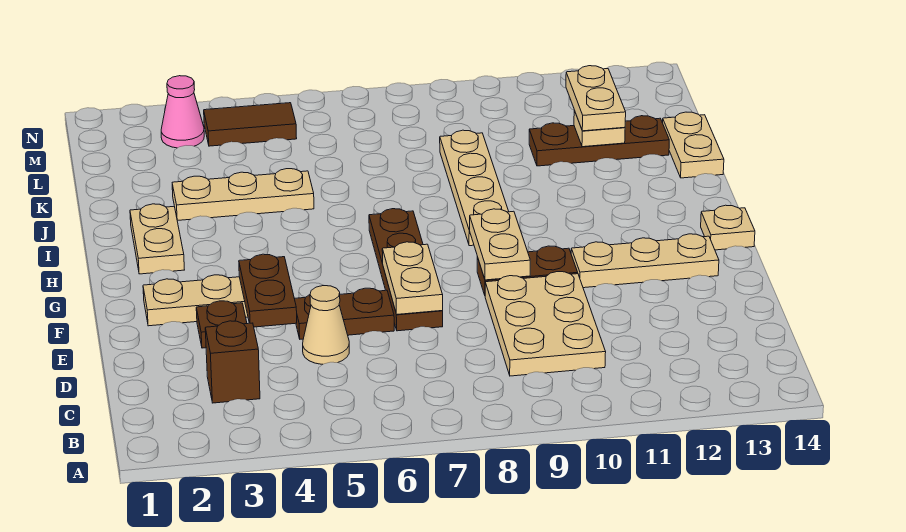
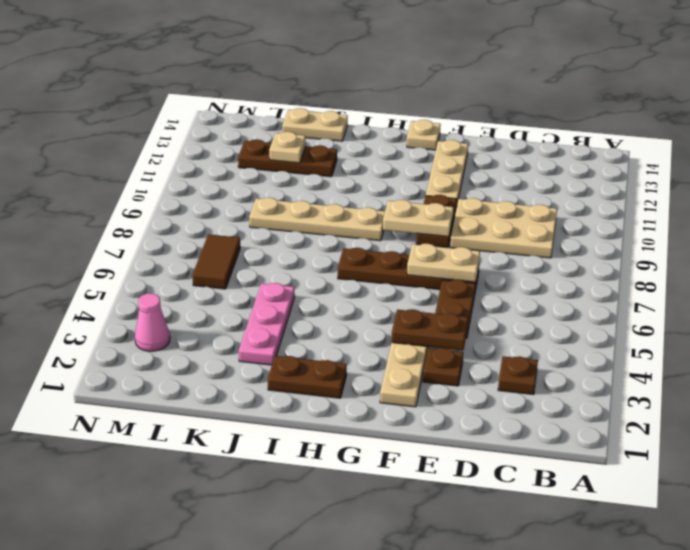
brown brick C3 level 1 -> brown plate C3 level 1
tan cone D5 level 1 -> none
tan plate H2:I2 level 1 -> brown plate H2:I2 level 1
tan plate J3:J5 level 1 -> pink plate J3:J5 level 1
brown plate K11:K13 level 1 -> brown plate J12:L12 level 1
tan plate K12:L12 level 3 -> none
brown tile M4:M5 level 1 -> brown tile L6:L7 level 1

